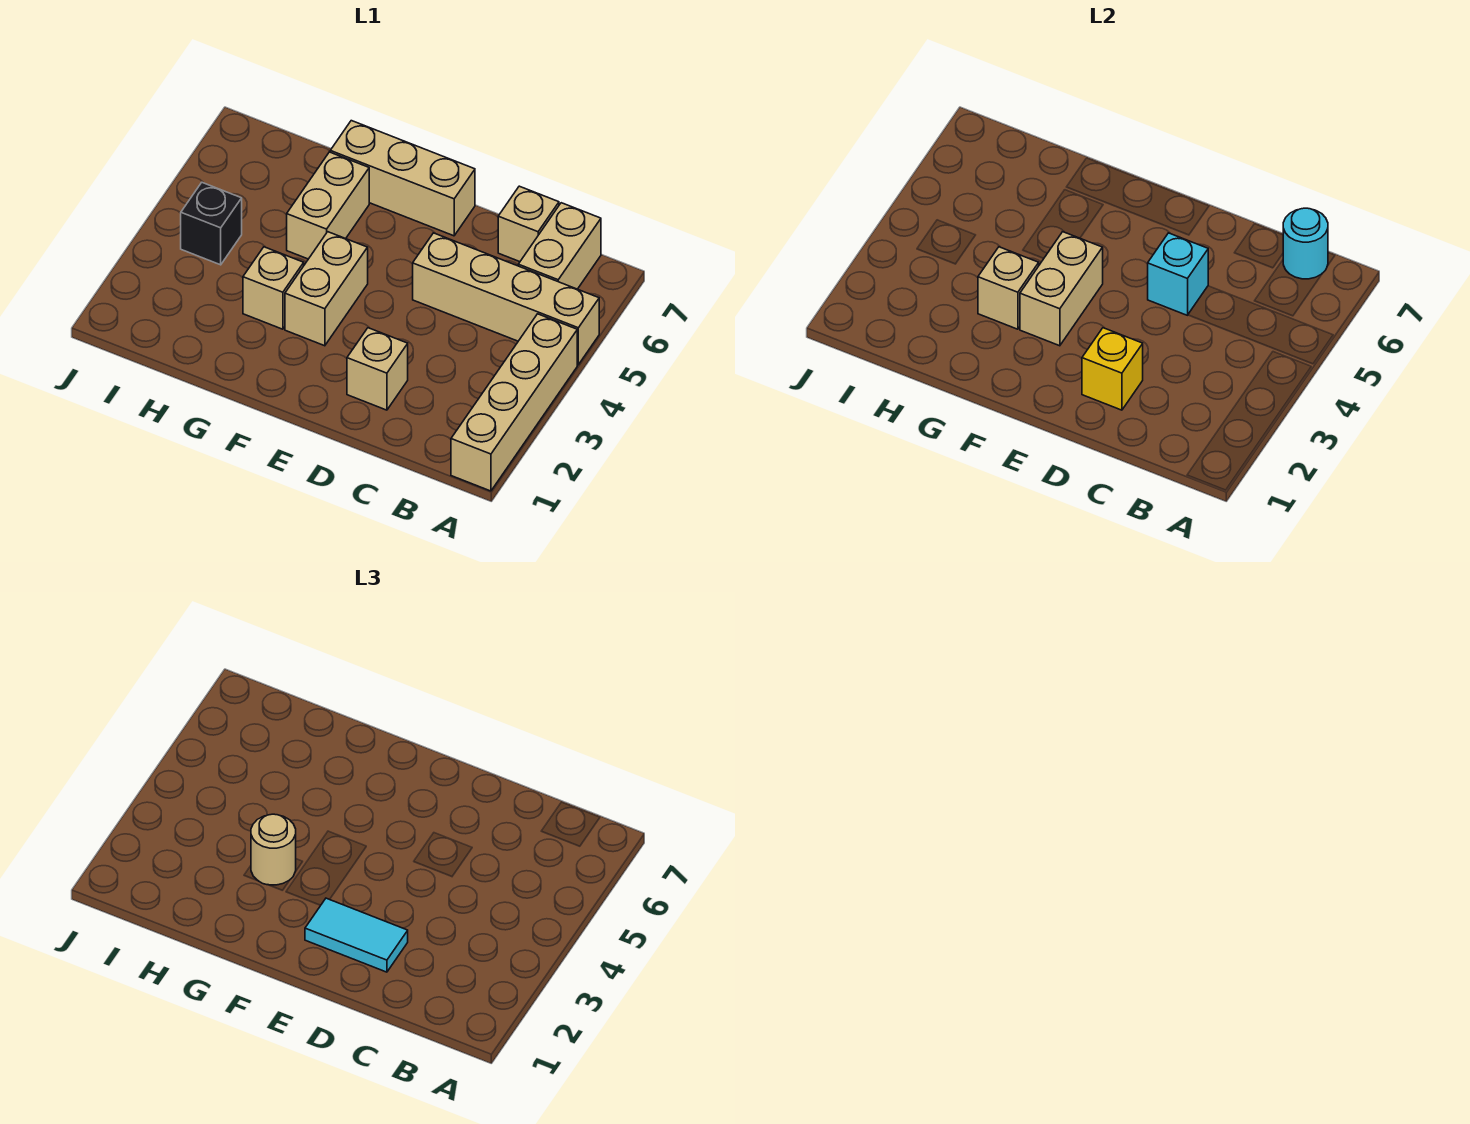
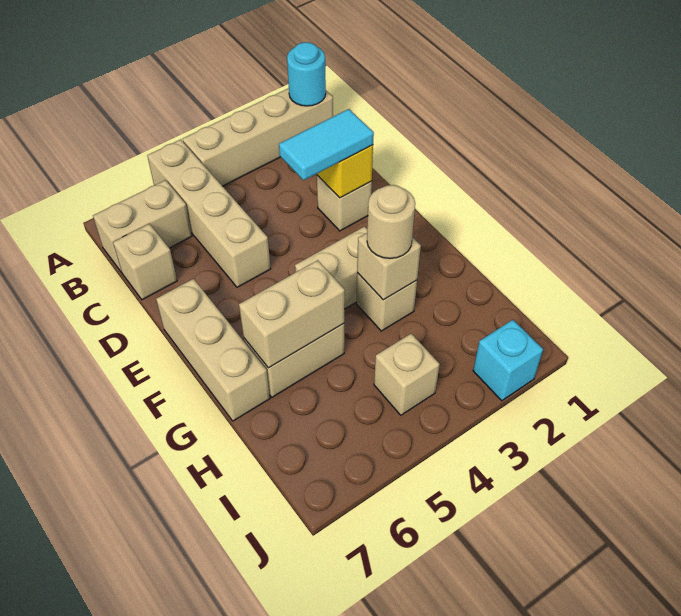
cyan round brick B7 level 2 -> cyan round brick A1 level 2
cyan tile D2:E2 level 3 -> cyan tile D2:D3 level 3
cyan brick D5 level 2 -> cyan brick J2 level 1
tan brick F3:F4 level 2 -> tan brick G5:G6 level 2
black brick I4 level 1 -> tan brick I4 level 1

